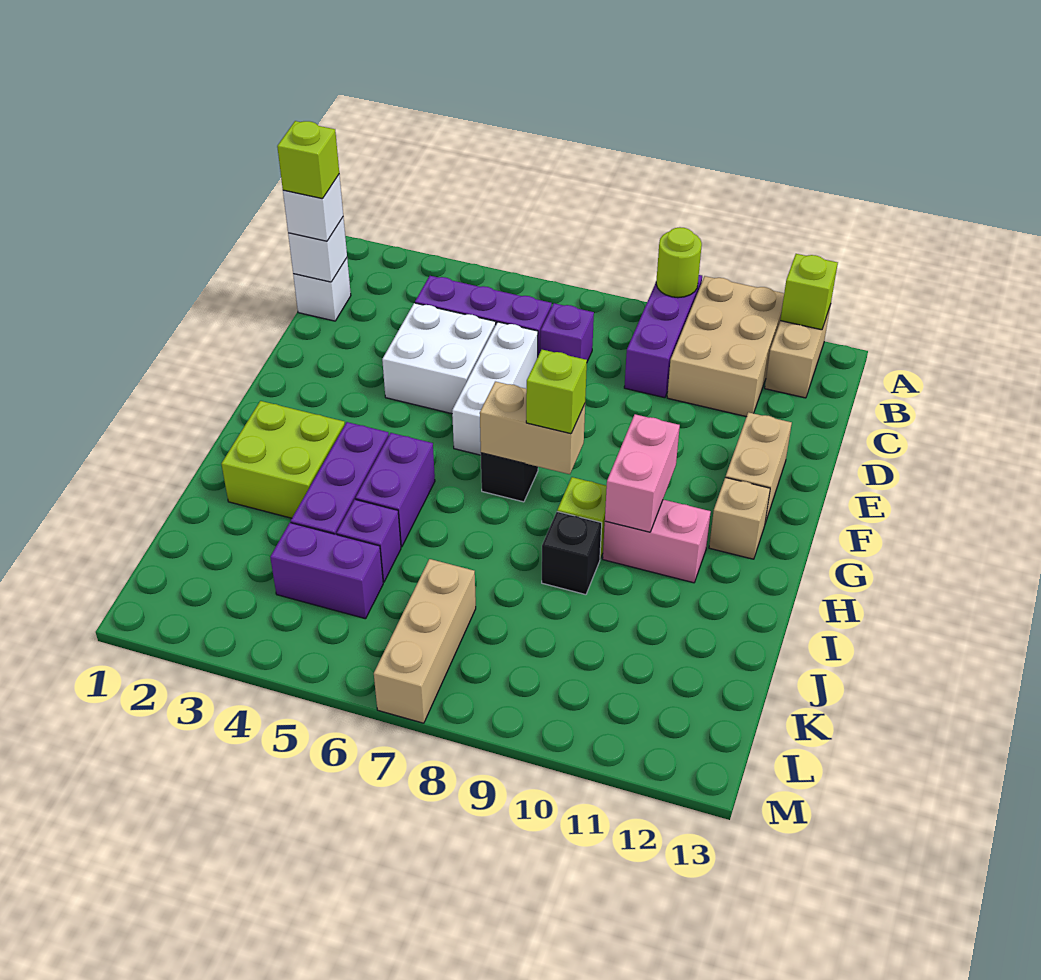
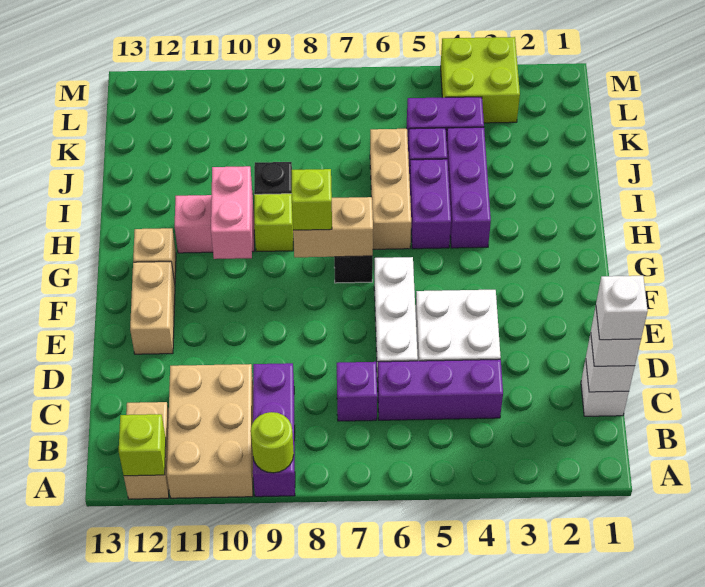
lime brick C1 level 4 -> white brick C1 level 4
lime brick H2:I3 level 1 -> lime brick L3:M4 level 1
tan brick K7:M7 level 1 -> tan brick H6:J6 level 1

